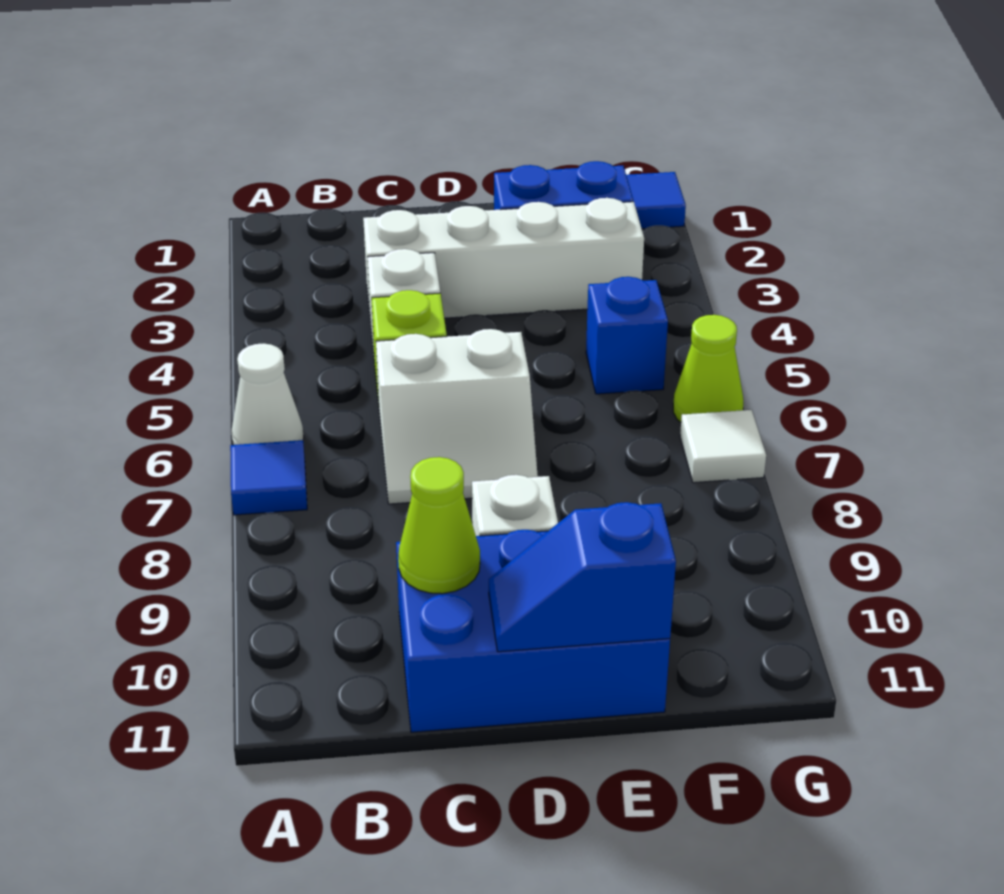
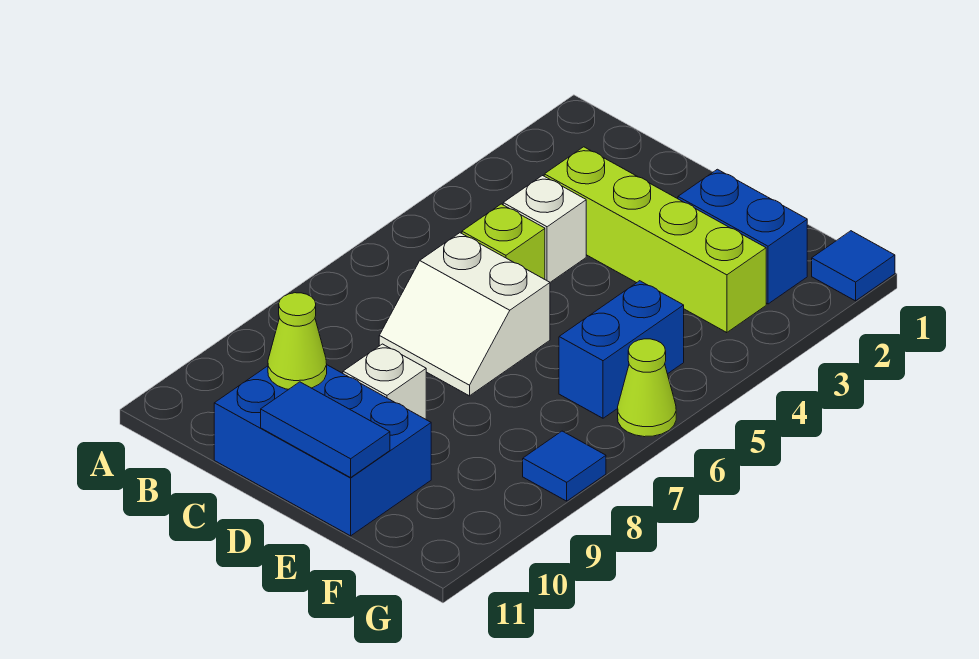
white cone A6 level 1 -> none
blue tile A7 level 1 -> blue tile G8 level 1
white brick C3:F3 level 1 -> lime brick C3:F3 level 1
blue slope D11:E11 level 2 top E -> blue tile D11:E11 level 2
blue brick F5 level 1 -> blue brick F5:F6 level 1
white tile G7 level 1 -> none

